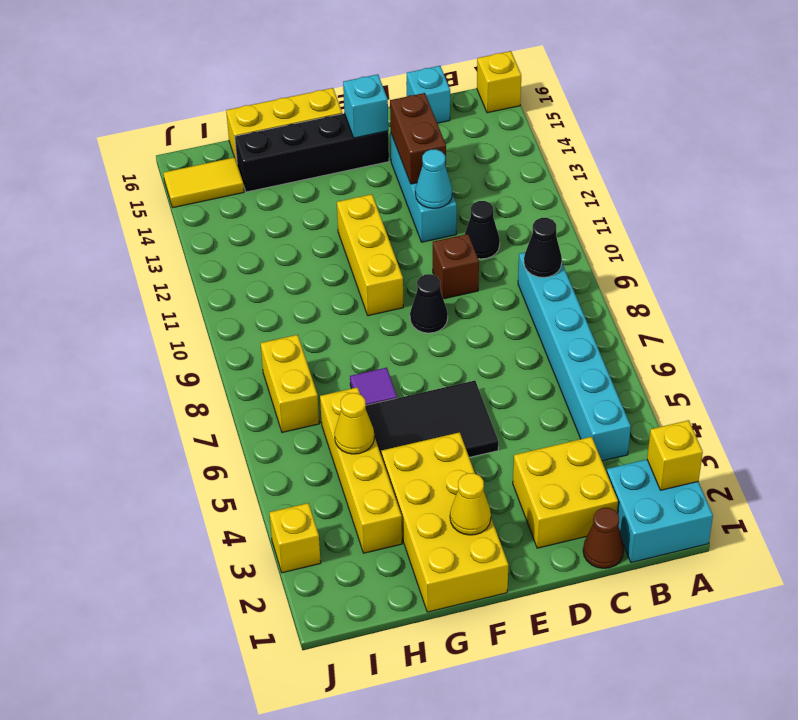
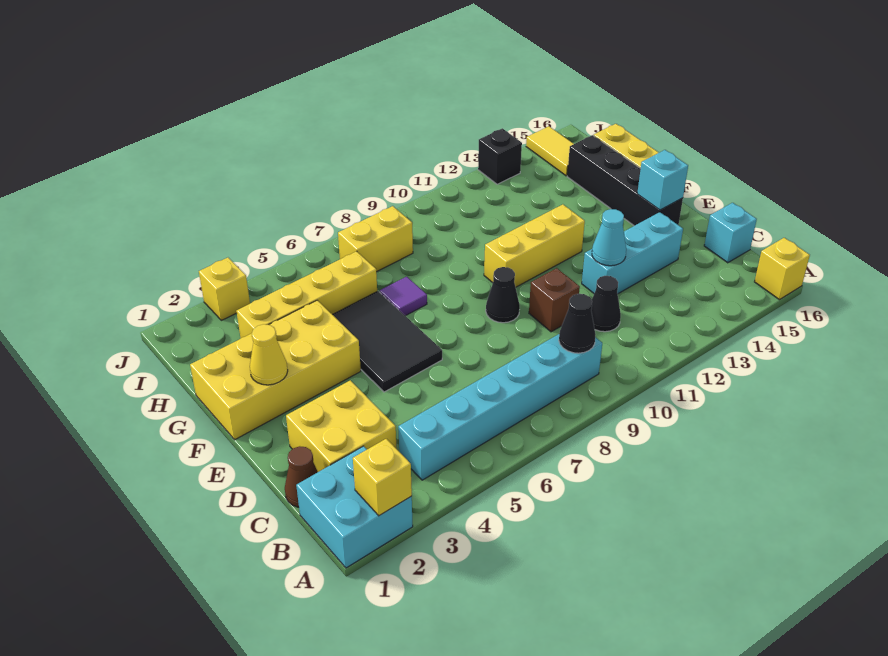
brown brick D13:D14 level 2 -> none
yellow cone H5 level 2 -> none
none -> black brick J13 level 1

